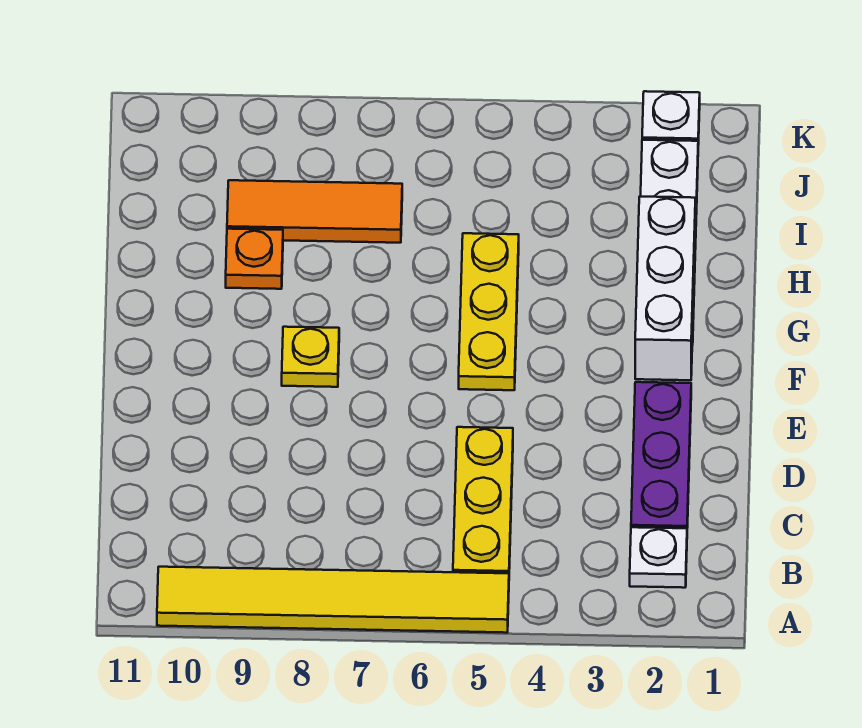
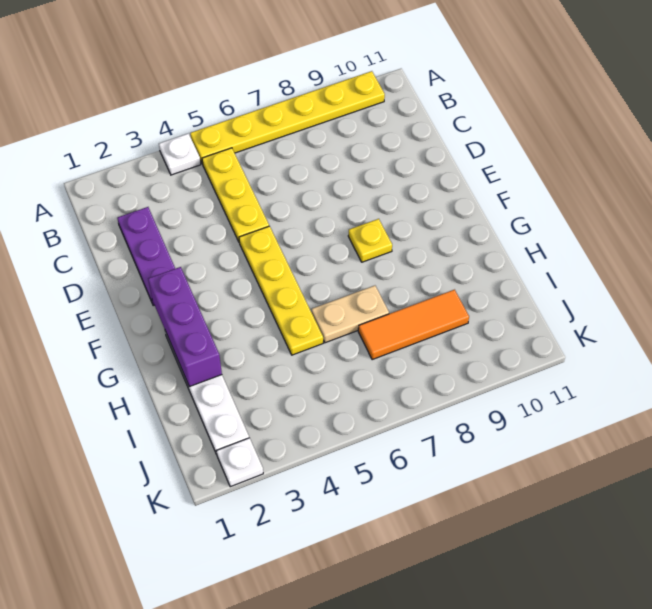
yellow tile A5:A10 level 1 -> yellow plate A5:A10 level 1
white plate B2 level 1 -> white plate A4 level 1
white brick F2:H2 level 2 -> purple brick F2:H2 level 2
yellow plate F5:H5 level 1 -> yellow plate E5:H5 level 1
none -> tan plate H6:H7 level 1
orange plate H9 level 1 -> none

